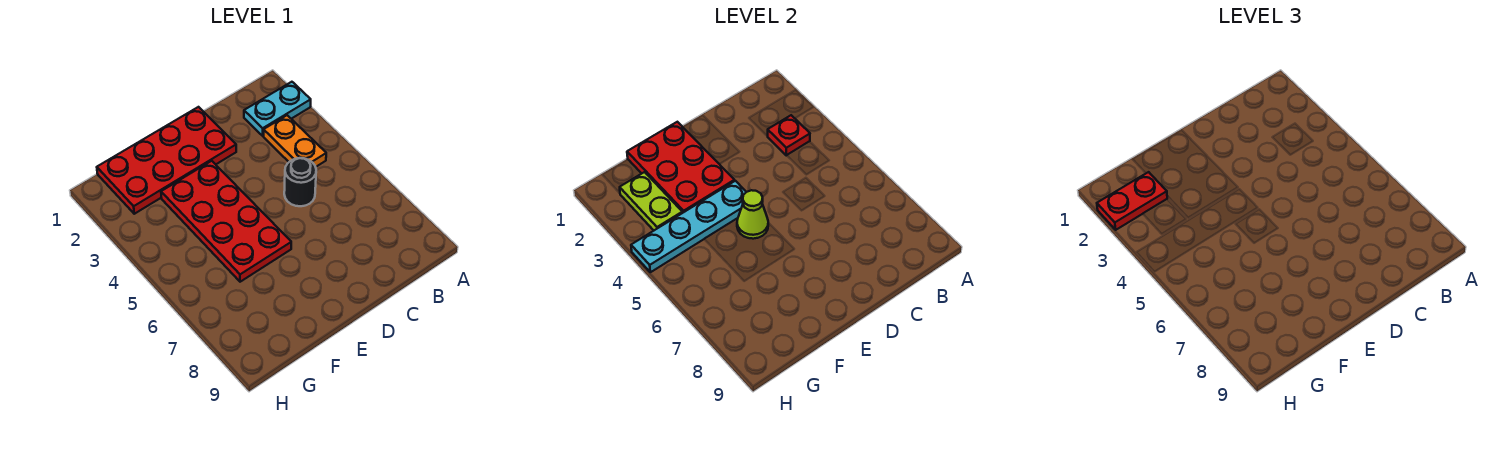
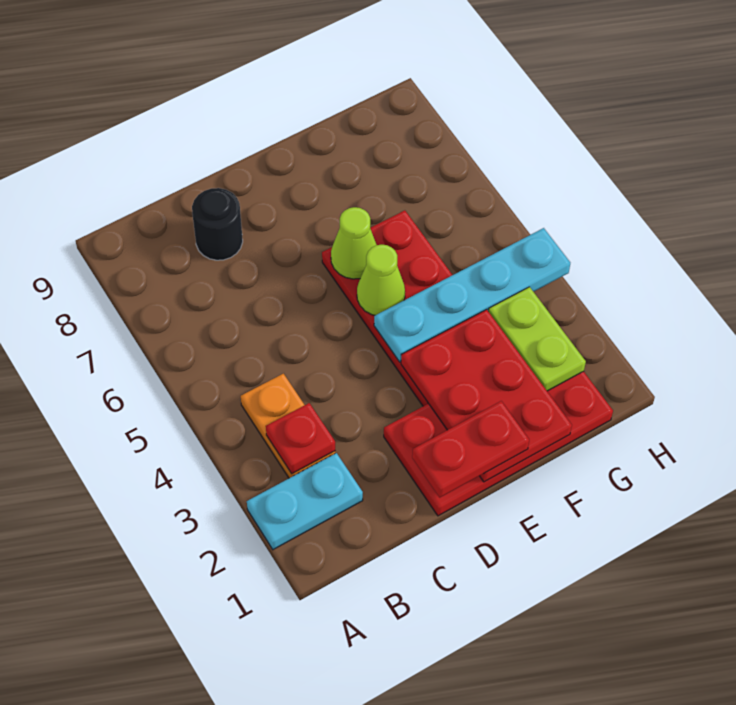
black round brick C5 level 1 -> black round brick C8 level 1
none -> lime cone E6 level 2
red plate G2:H2 level 3 -> red plate D1:E1 level 3

